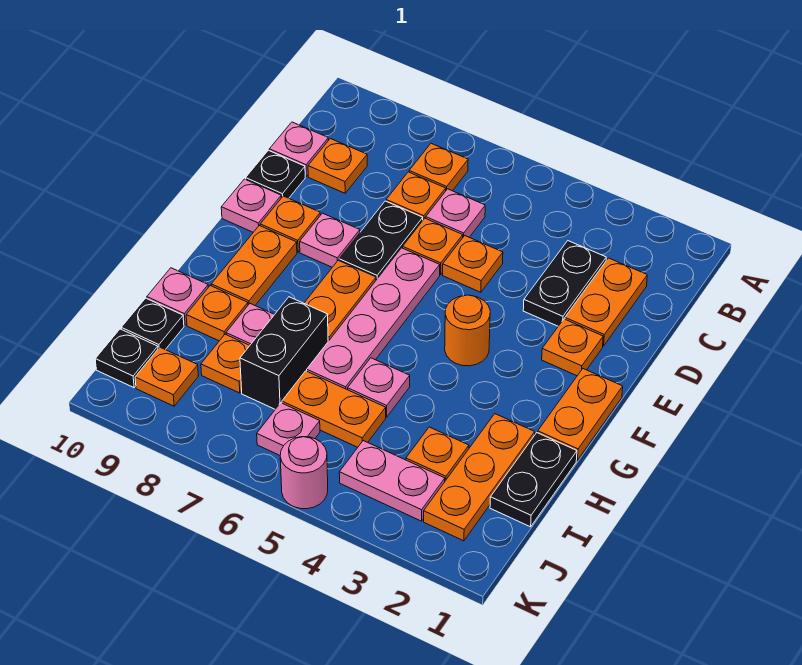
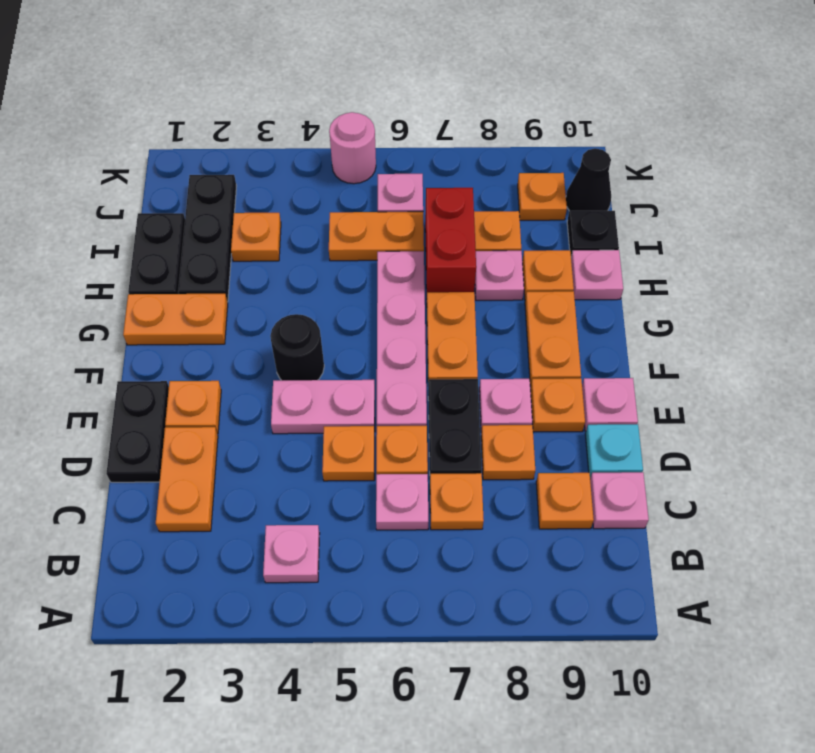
orange plate B7 level 1 -> orange plate D8 level 1
black plate C3:D3 level 1 -> black plate D1:E1 level 1
black plate D10 level 1 -> cyan plate D10 level 1
orange plate F1:G1 level 1 -> orange plate G1:G2 level 1
orange round brick F4 level 1 -> black round brick F4 level 1
orange plate H2:J2 level 1 -> black plate H2:J2 level 1
pink plate H5 level 1 -> pink plate B4 level 1
black brick H7:I7 level 1 -> red brick H7:I7 level 1
pink plate J3:J4 level 1 -> pink plate E4:E5 level 1
black plate J10 level 1 -> black cone J10 level 1

